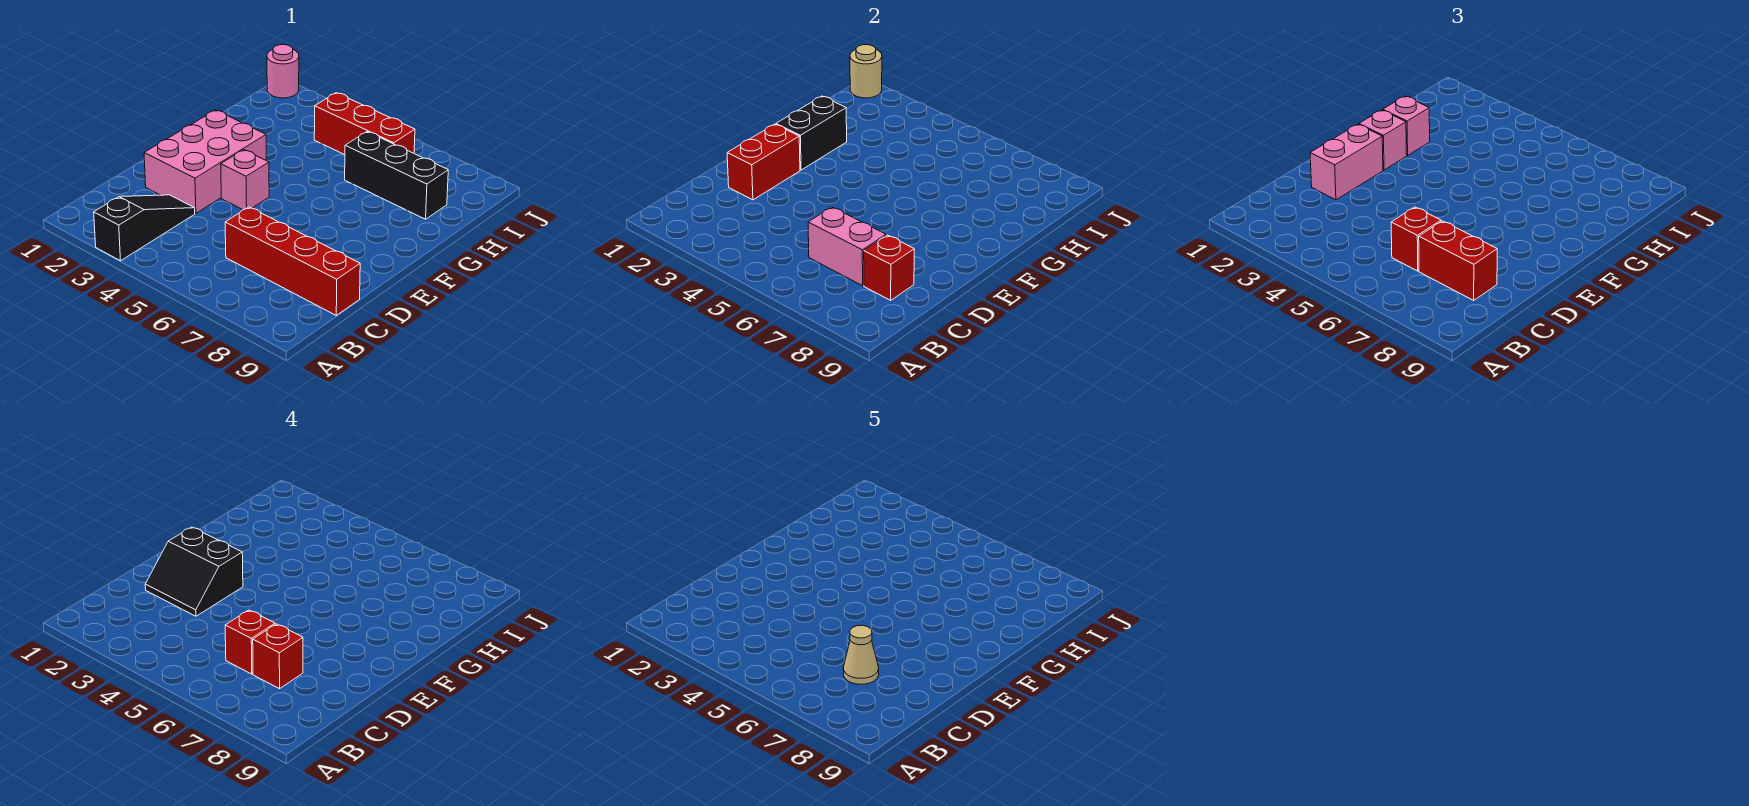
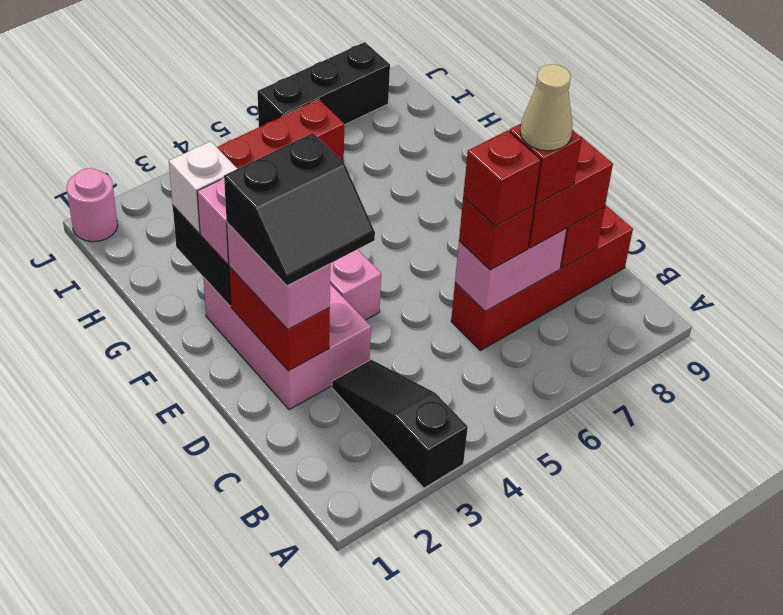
pink brick G2 level 3 -> white brick G2 level 3
black brick H6:H8 level 1 -> black brick J6:J8 level 1
tan round brick J1 level 2 -> none

